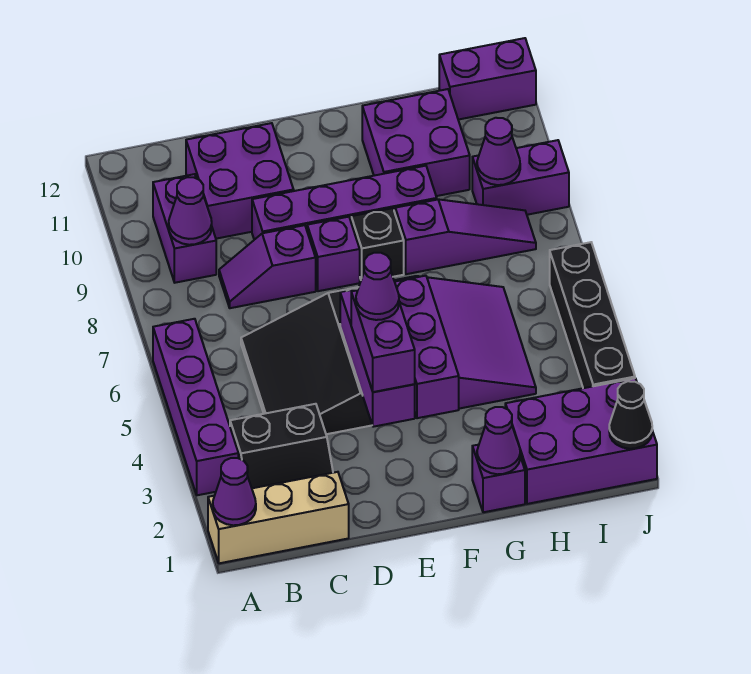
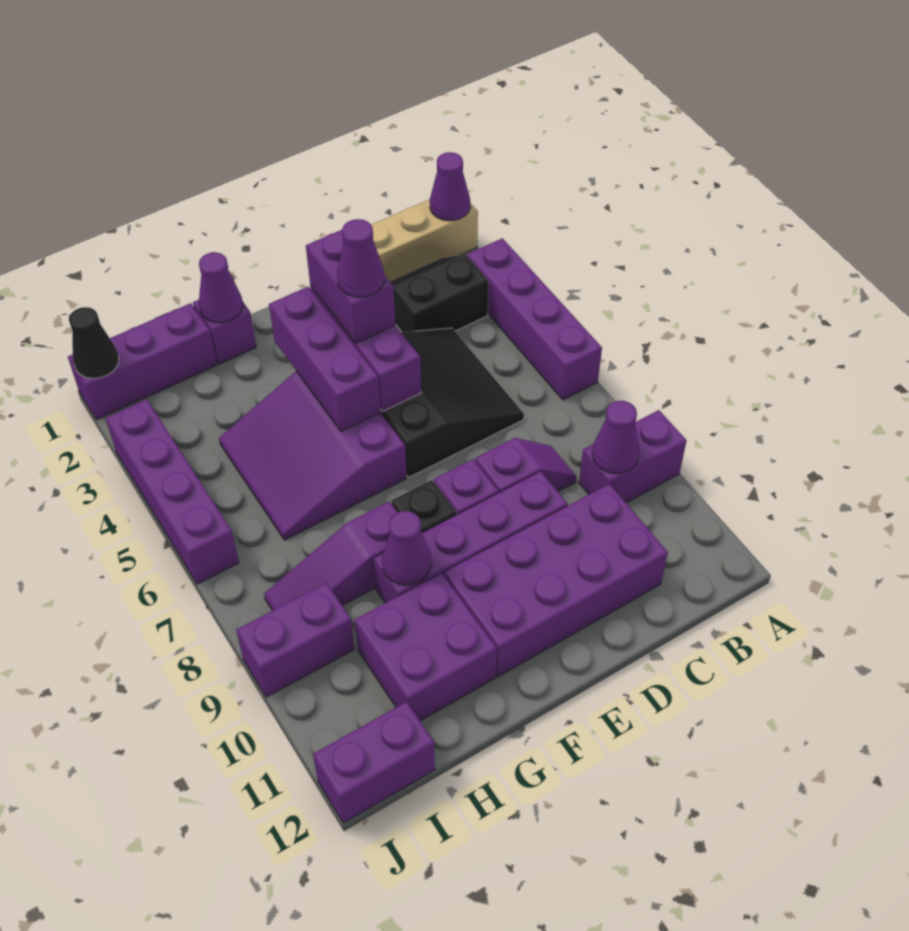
purple brick B9:B10 level 1 -> purple brick A9:B9 level 1
purple brick C10:D11 level 1 -> purple brick C10:F11 level 1
purple brick H1:J2 level 1 -> purple brick H1:J1 level 1
purple cone I9 level 2 -> purple cone G9 level 2
black brick J3:J6 level 1 -> purple brick J3:J6 level 1

